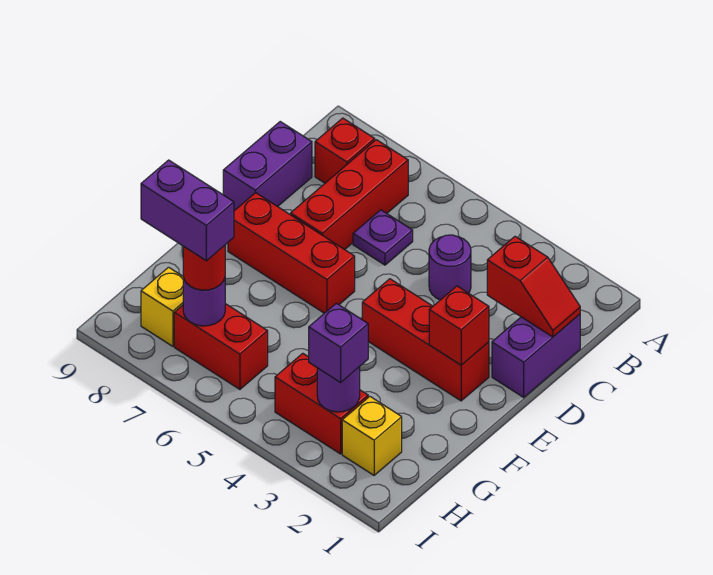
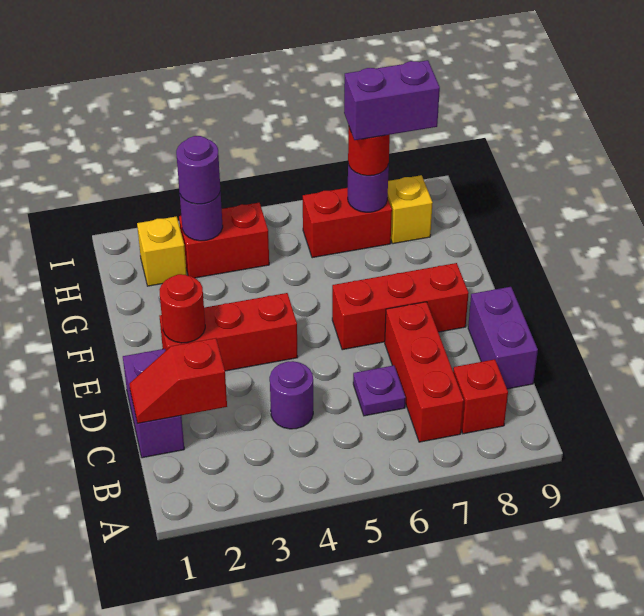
red brick E2 level 2 -> red round brick E2 level 2
purple brick H3 level 3 -> purple round brick H3 level 3

